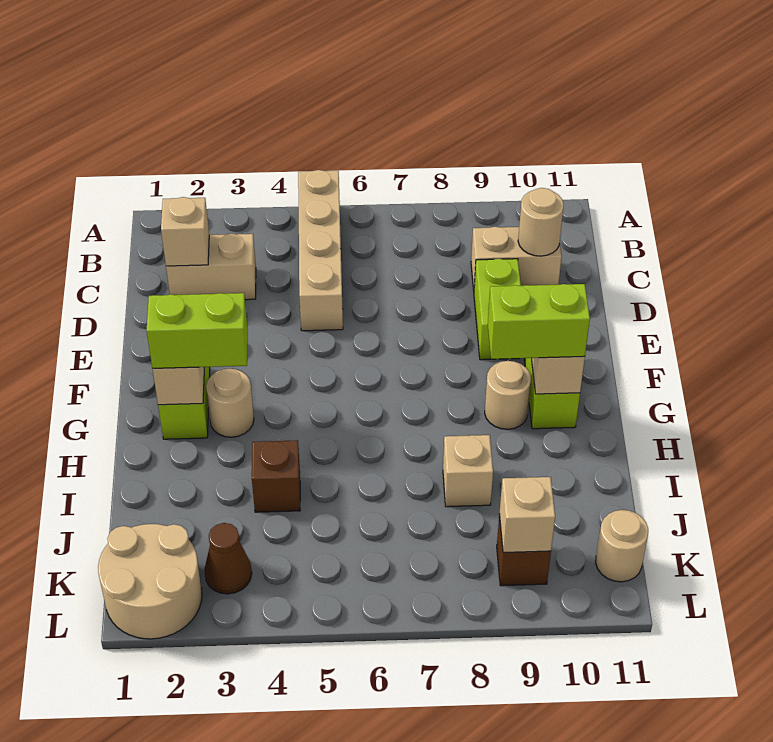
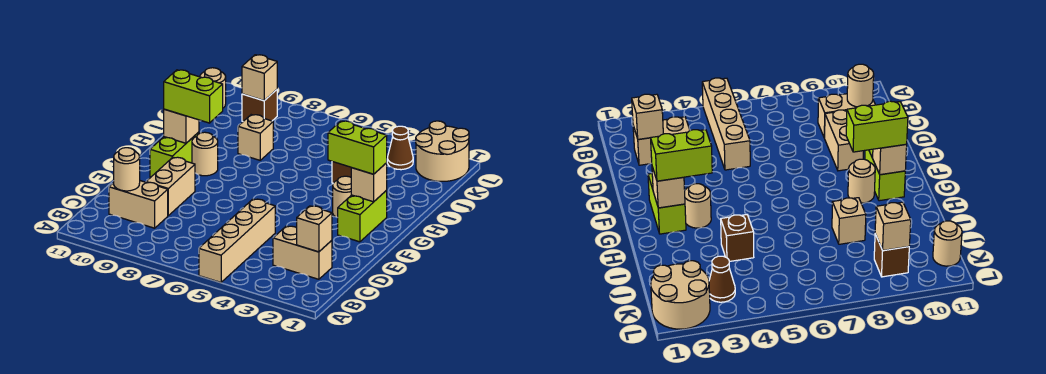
lime brick D9:E9 level 1 -> tan brick D9:E9 level 1

